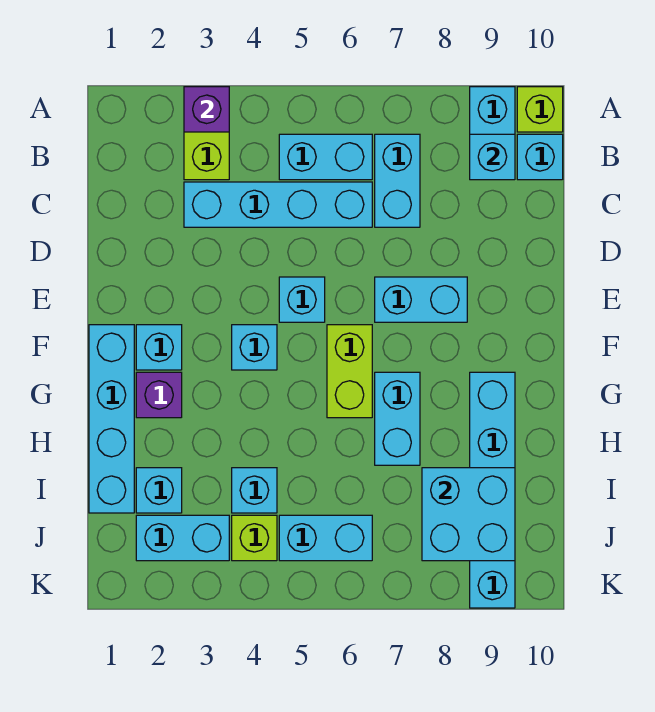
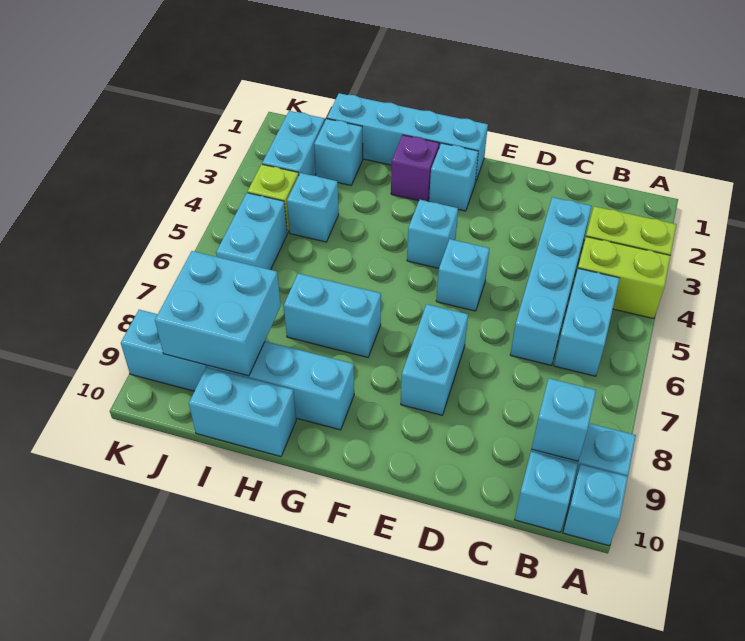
purple brick A3 level 2 -> none
lime brick A10 level 1 -> cyan brick A10 level 1
cyan brick B7:C7 level 1 -> cyan brick H10:I10 level 1
lime brick F6:G6 level 1 -> lime brick A4:B4 level 1

